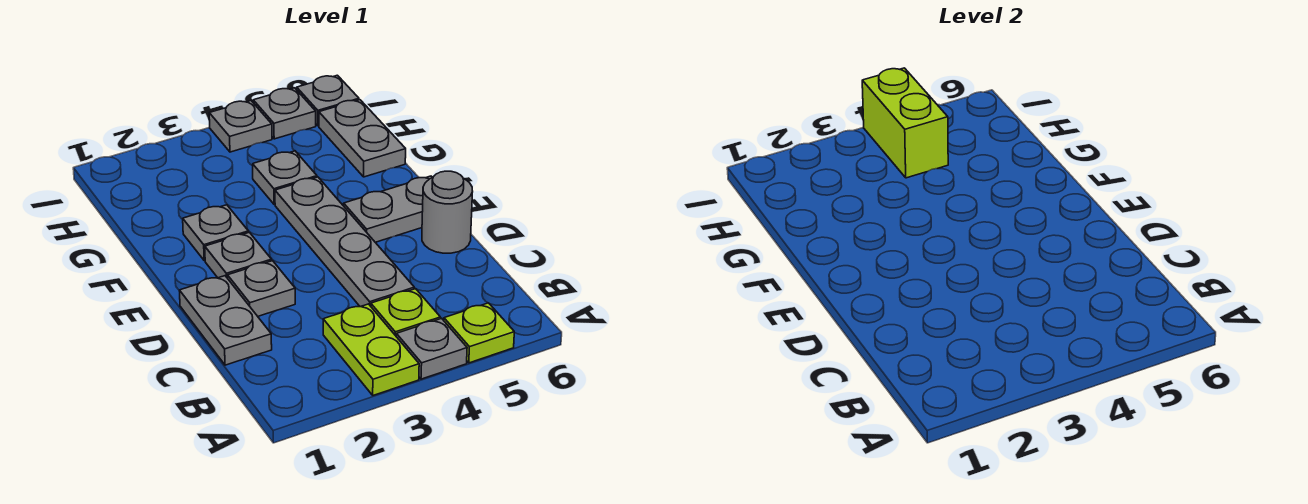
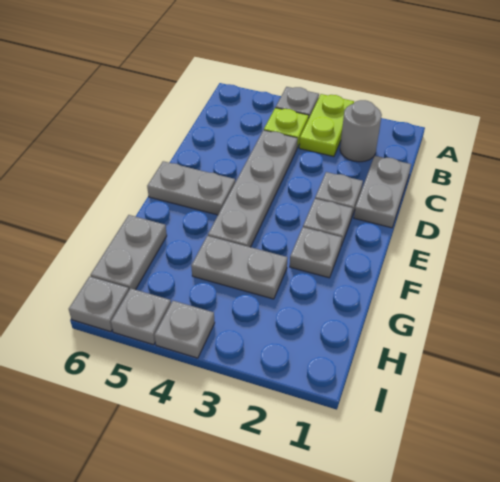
lime plate A5 level 1 -> none
grey round brick D6 level 1 -> grey round brick B2 level 1
grey plate G4 level 1 -> grey plate G3:G4 level 1
lime brick H4:I4 level 2 -> none

